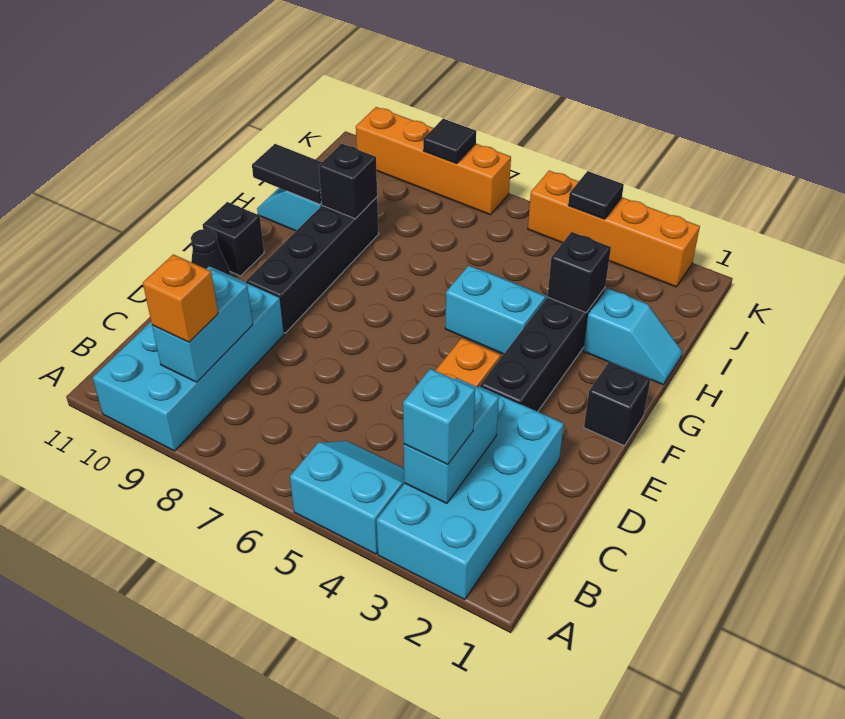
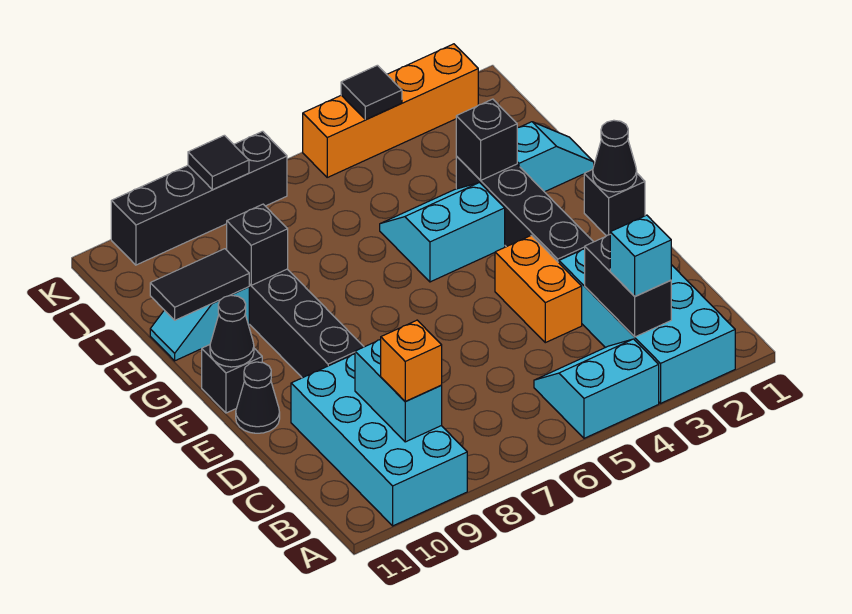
cyan brick B3:C3 level 2 -> black brick B3:C3 level 2
none -> black cone F1 level 2
none -> black cone F11 level 2
orange brick K7:K10 level 1 -> black brick K7:K10 level 1

